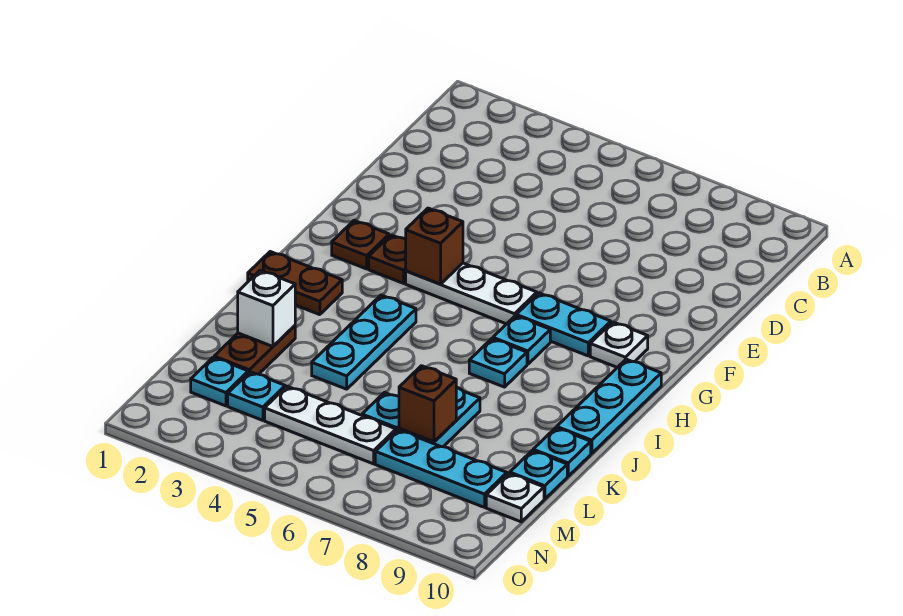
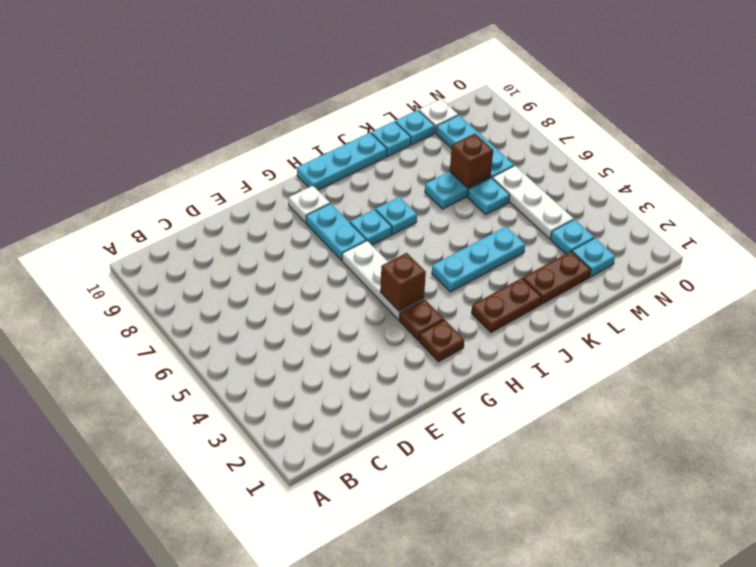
brown plate I1:I2 level 1 -> brown plate I2:J2 level 1
white brick K2 level 2 -> none

